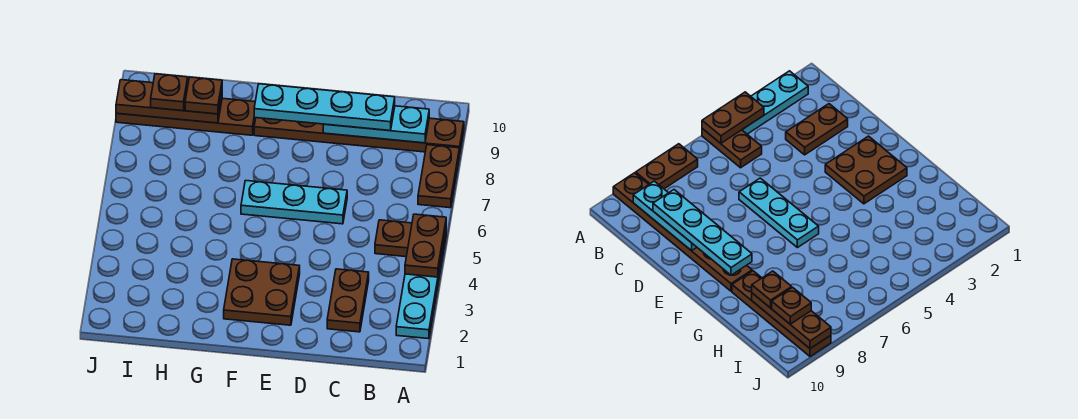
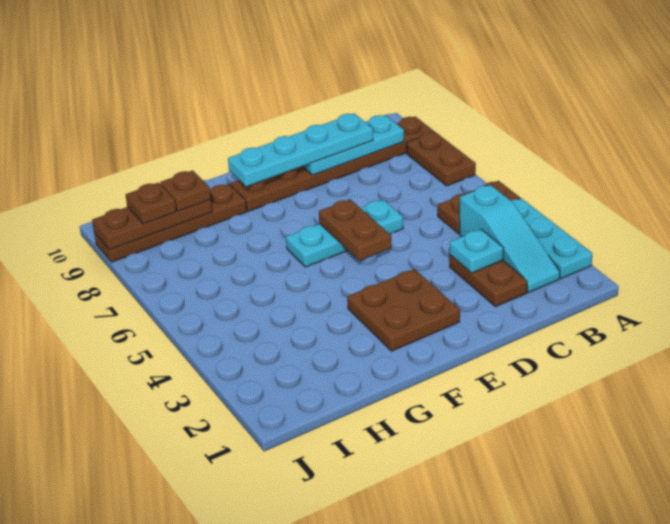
brown plate A4:A5 level 2 -> brown plate E5:E6 level 2
none -> cyan slope B2:B4 level 1 top 4
none -> cyan plate C3 level 2

